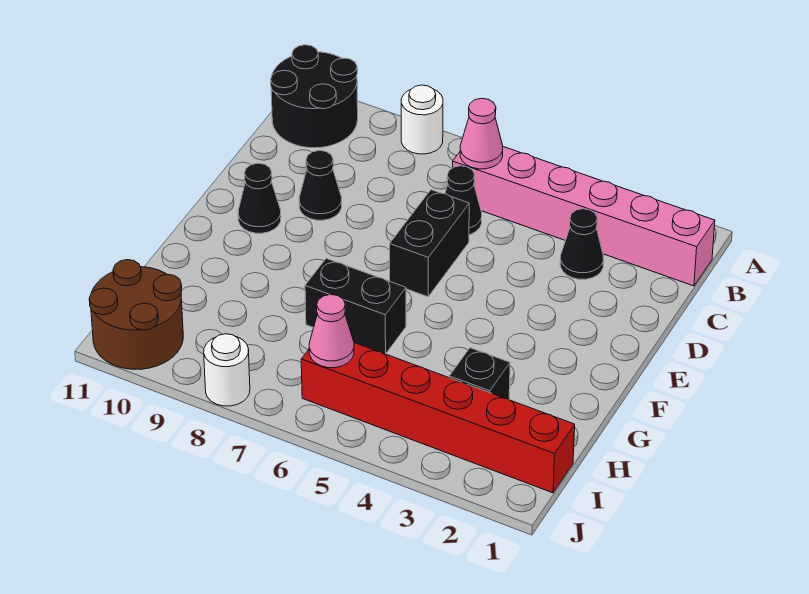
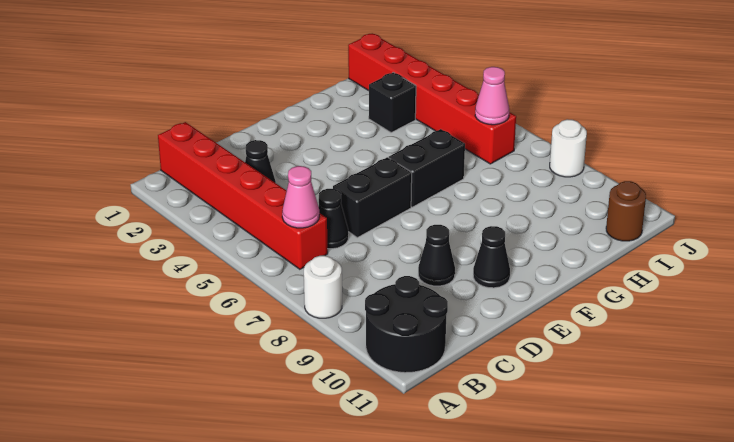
pink brick B1:B6 level 1 -> red brick B1:B6 level 1
black brick G6:G7 level 1 -> black brick F6:G6 level 1
brown round brick I10:J11 level 1 -> brown round brick I11 level 1

